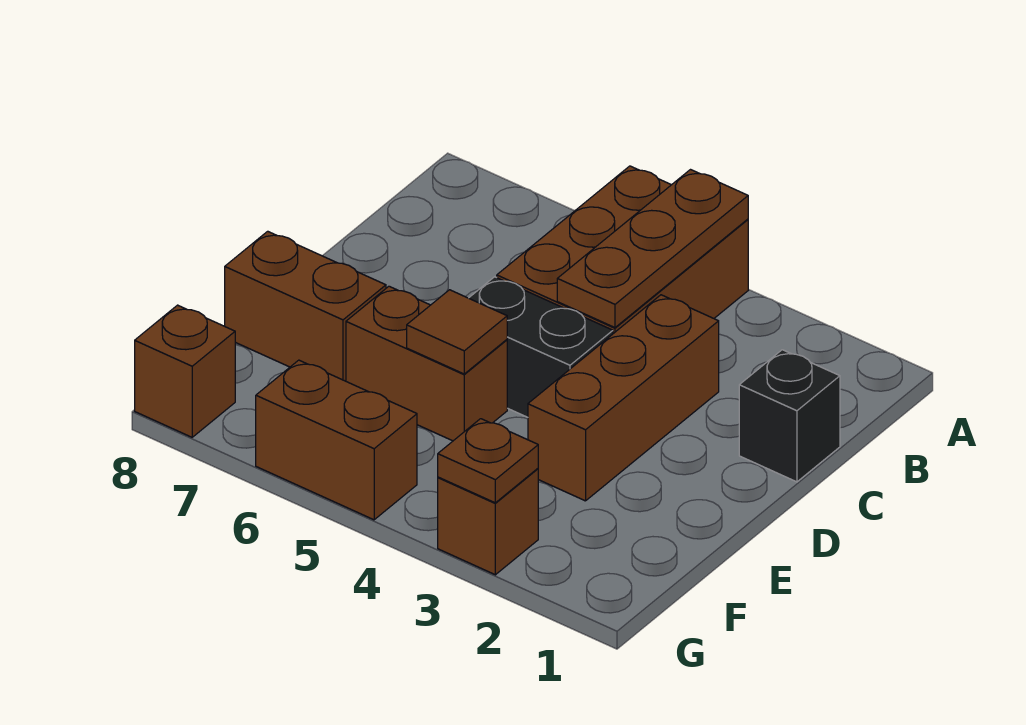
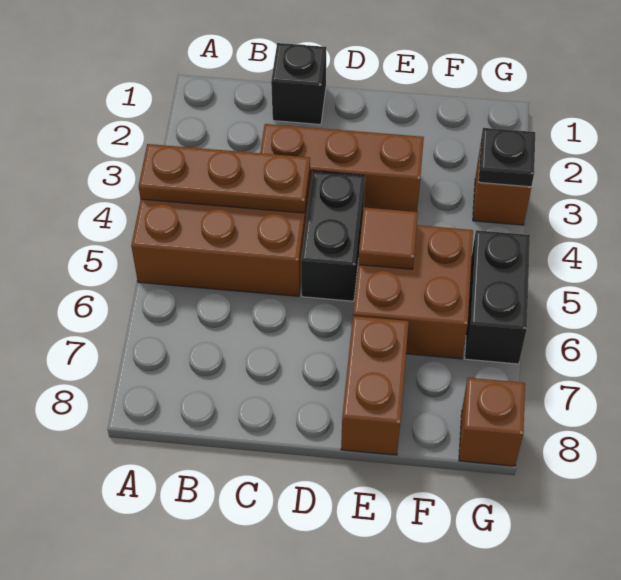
brown brick E5:E6 level 1 -> brown brick E5:F6 level 1
brown plate G3 level 2 -> black plate G3 level 2
brown brick G5:G6 level 1 -> black brick G5:G6 level 1

